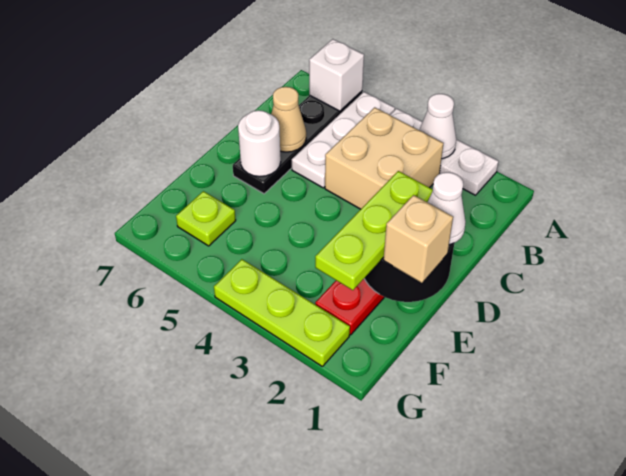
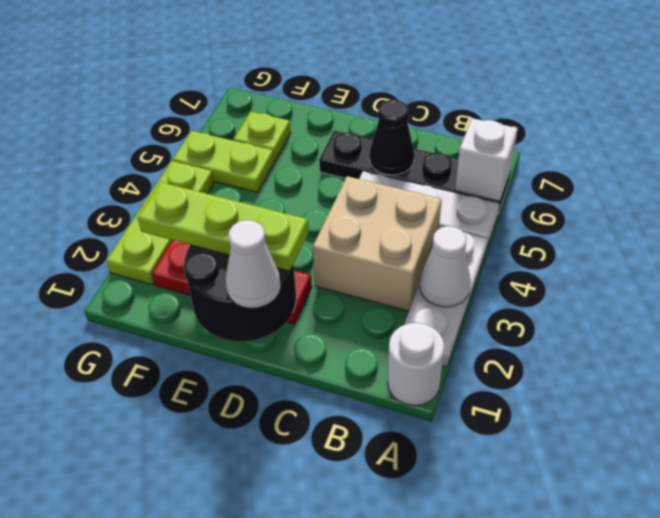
tan cone C6 level 2 -> black cone C6 level 2
white round brick D6 level 2 -> white round brick A1 level 1
tan brick E1 level 3 -> none
none -> lime plate F5:G5 level 1

